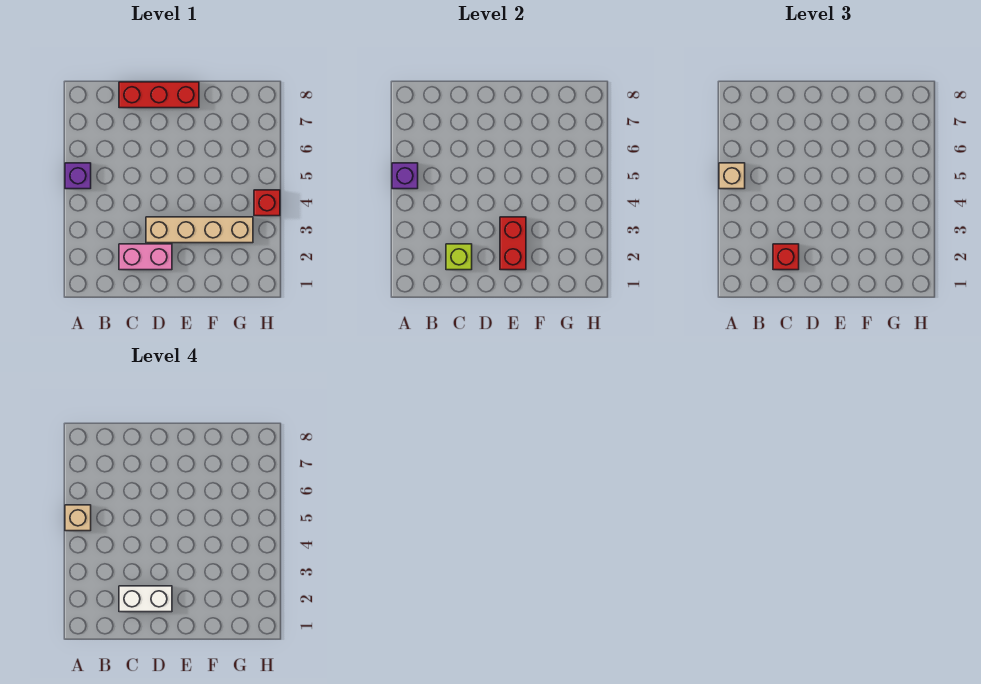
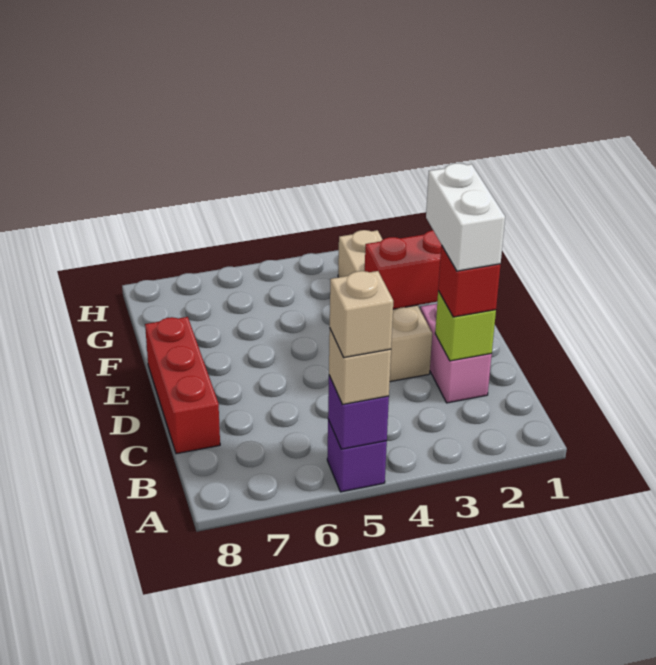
red brick H4 level 1 -> none

